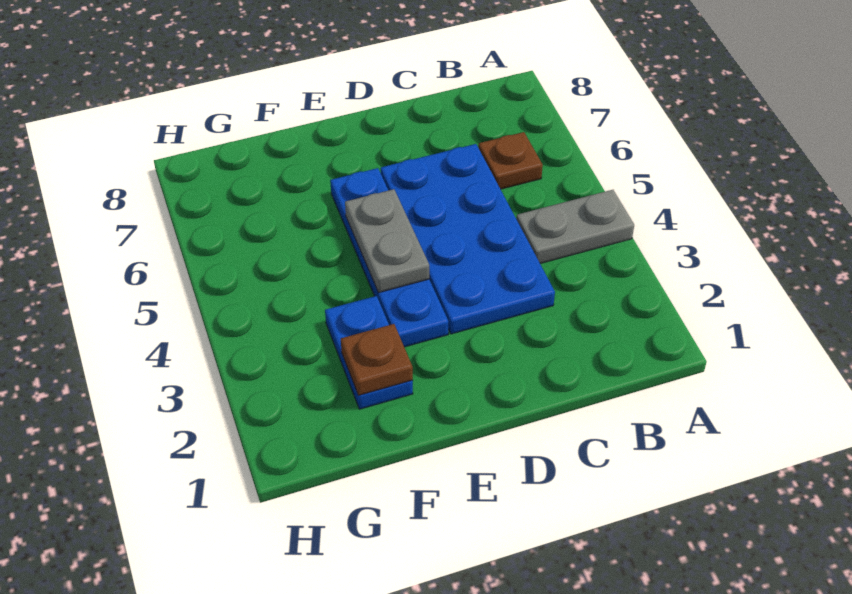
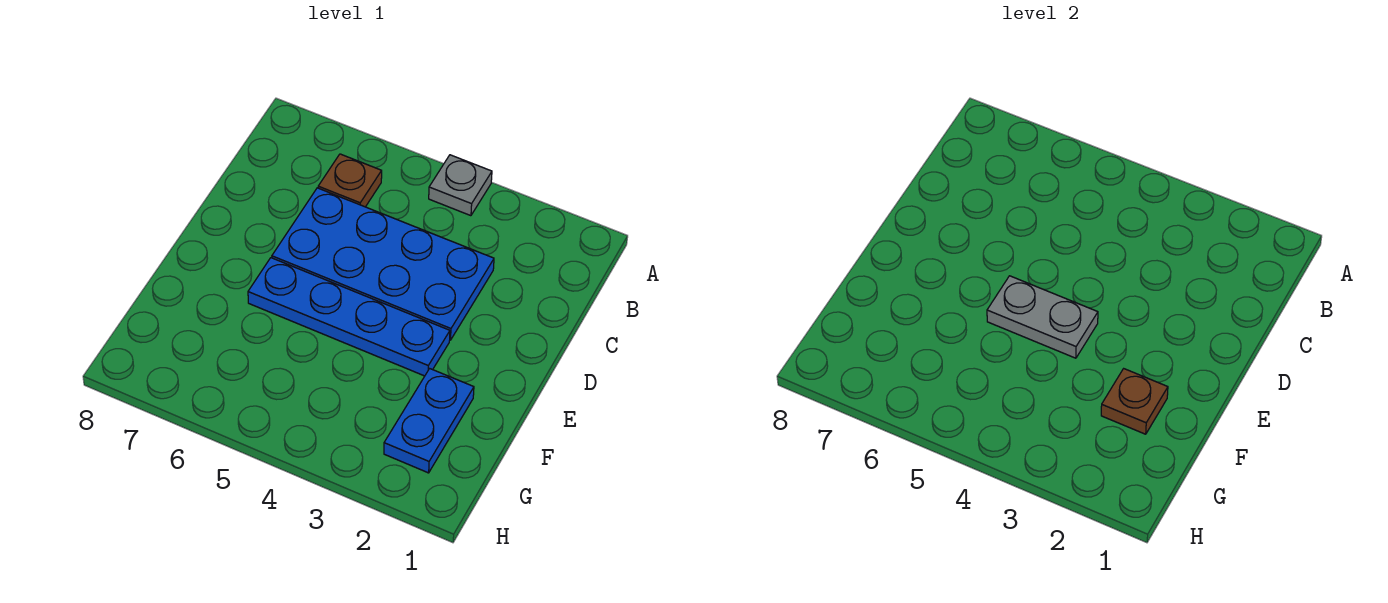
grey plate A4:B4 level 1 -> grey plate A4 level 1
blue plate F2:F3 level 1 -> blue plate F2:G2 level 1

